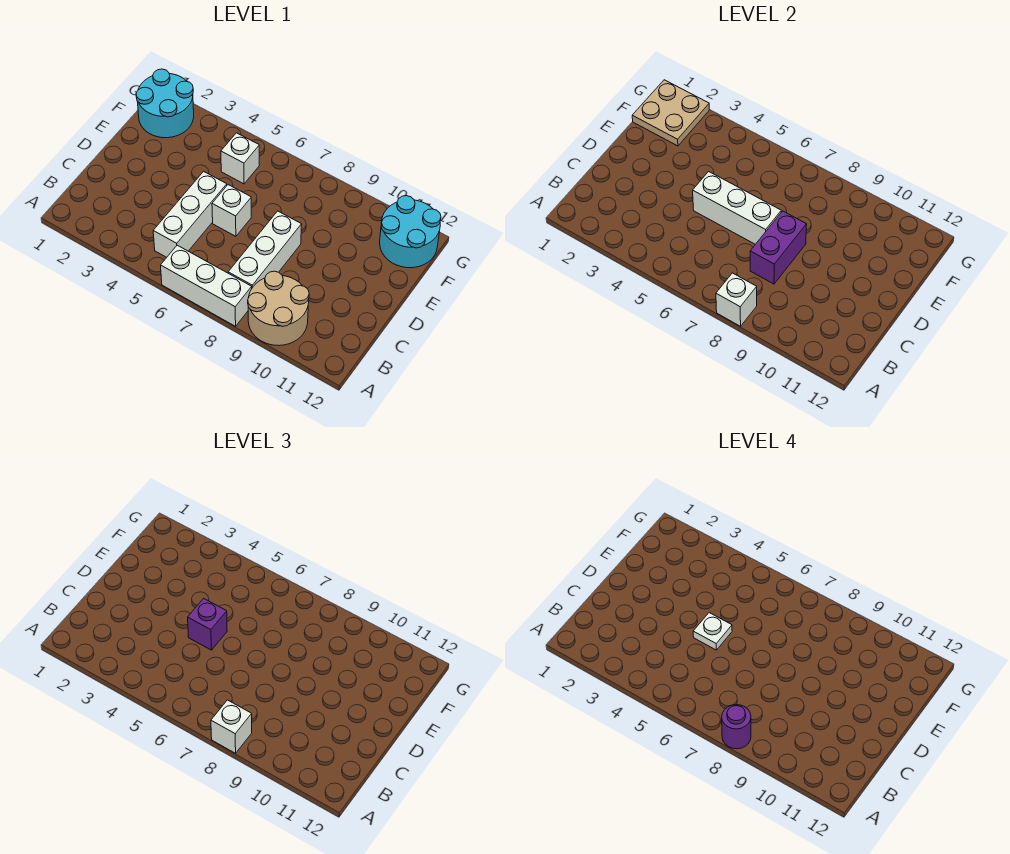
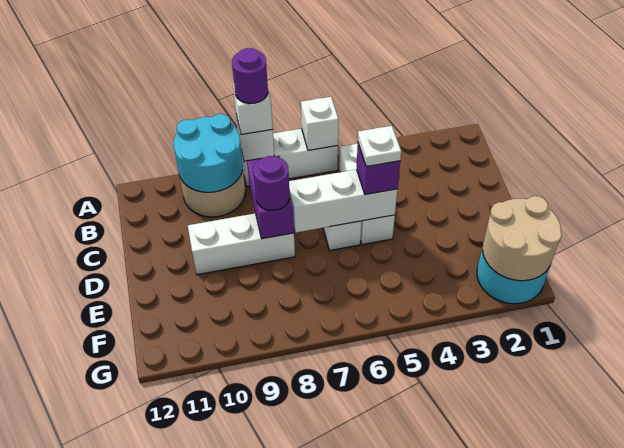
white brick B8:D8 level 1 -> white brick D8:D10 level 1
none -> purple round brick D8 level 3
tan plate F1:G2 level 2 -> tan round brick F1:G2 level 2
white brick F5 level 1 -> white brick A6 level 2
cyan round brick F11:G12 level 1 -> cyan round brick A9:B10 level 2

